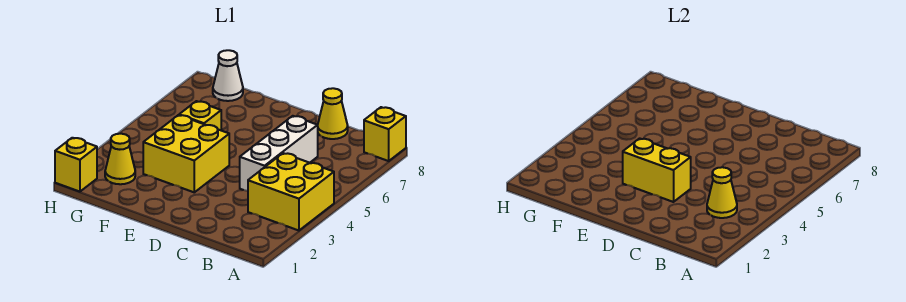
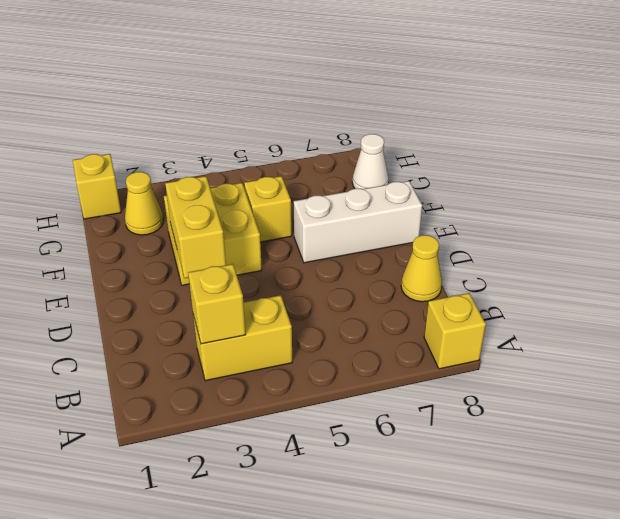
yellow brick A3:B4 level 1 -> yellow brick B3:B4 level 1
yellow cone B3 level 2 -> yellow brick B3 level 2
white brick C4:C6 level 1 -> white brick E6:E8 level 1

